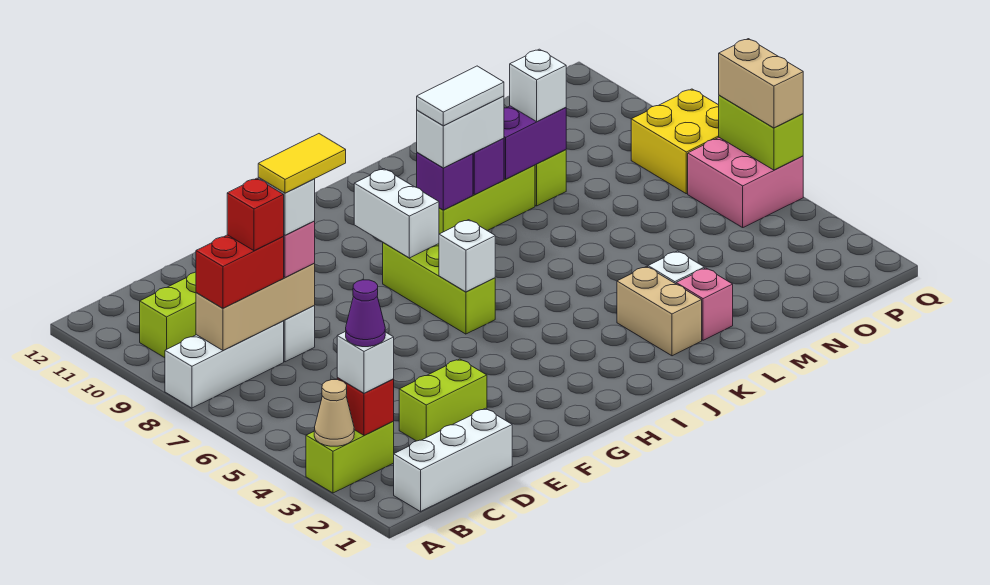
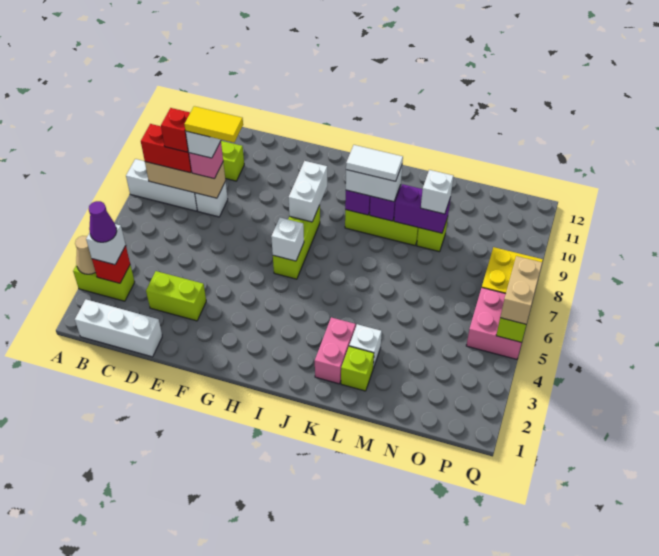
tan brick K2:K3 level 1 -> pink brick K2:K3 level 1
pink brick L2 level 1 -> lime brick L2 level 1

